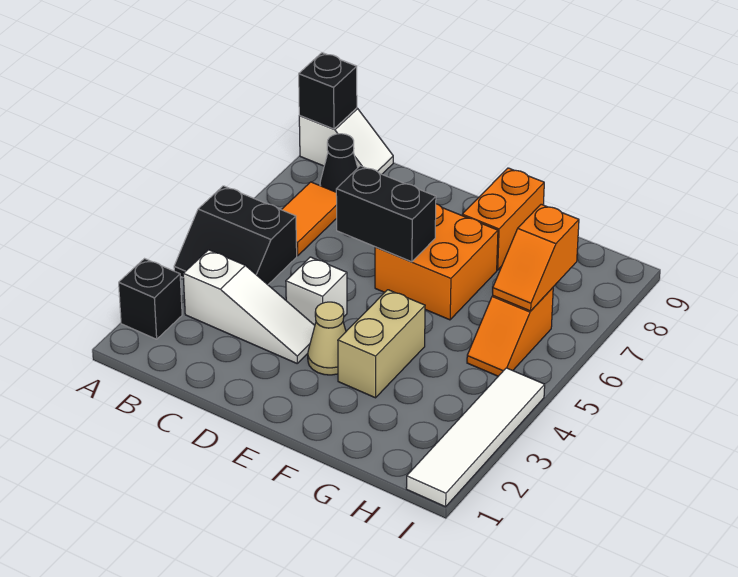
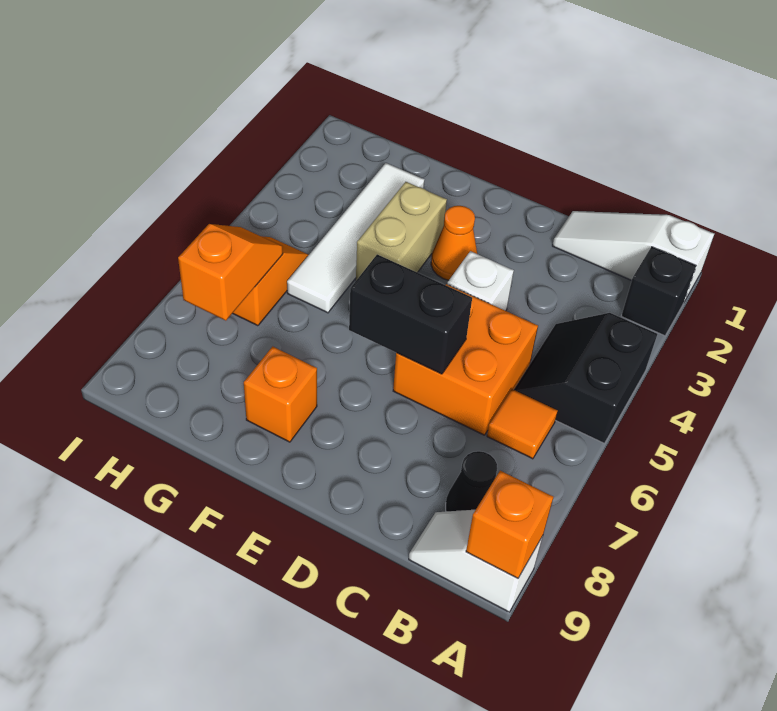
black slope A4:B5 level 1 top 5 -> black slope A4:B5 level 1 top A
black brick A9 level 2 -> orange brick A9 level 2
white slope B3:D3 level 1 top B -> white slope A1:C1 level 1 top A
orange tile B6:B7 level 1 -> orange tile B6 level 1
tan cone E3 level 1 -> orange cone E3 level 1
orange brick E6:F7 level 1 -> orange brick C5:D6 level 1
orange brick F8:F9 level 1 -> orange brick F8 level 1
white tile I1:I4 level 1 -> white tile G2:G5 level 1

